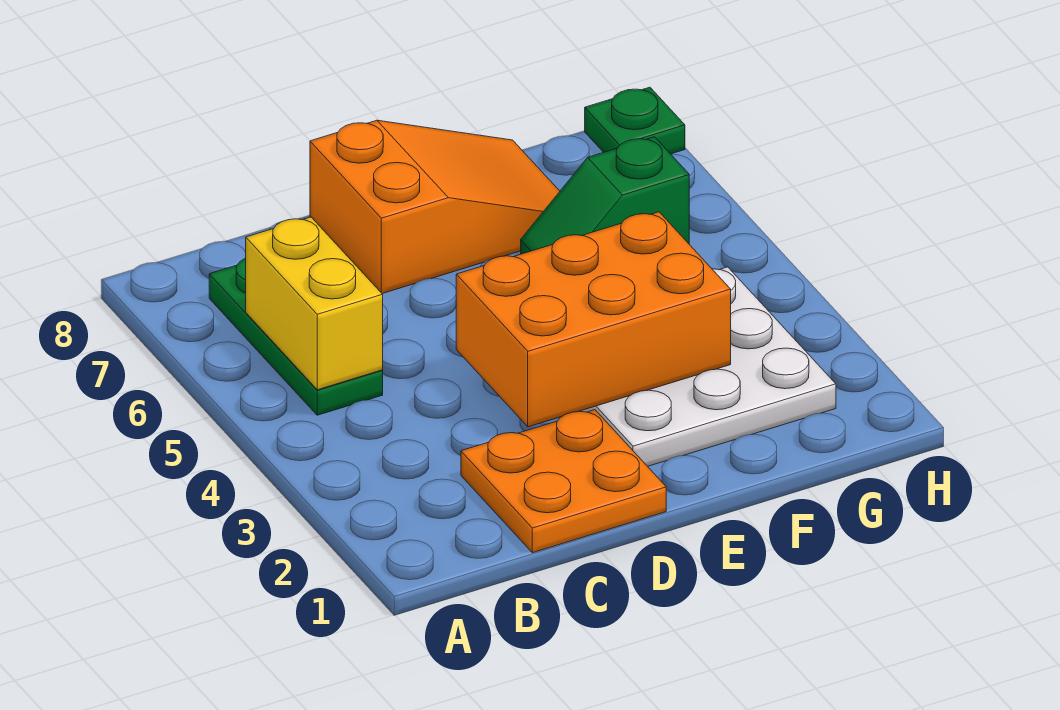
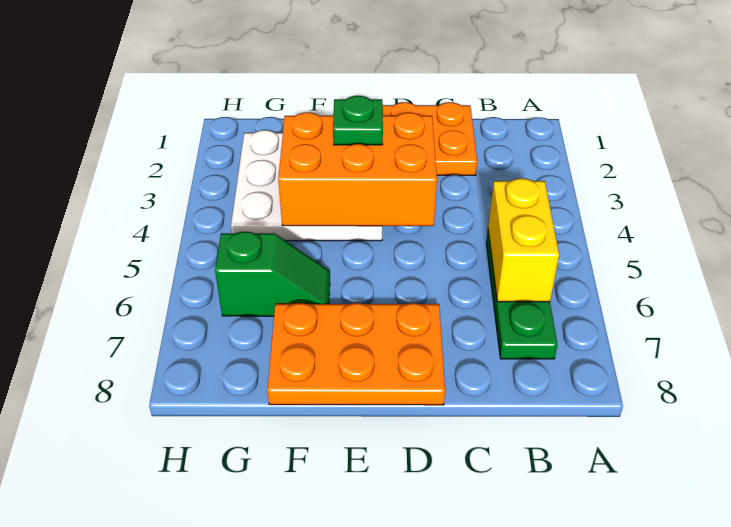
orange slope D7:F8 level 1 top D -> orange plate D7:F8 level 1
green plate H8 level 1 -> green plate E3 level 3

